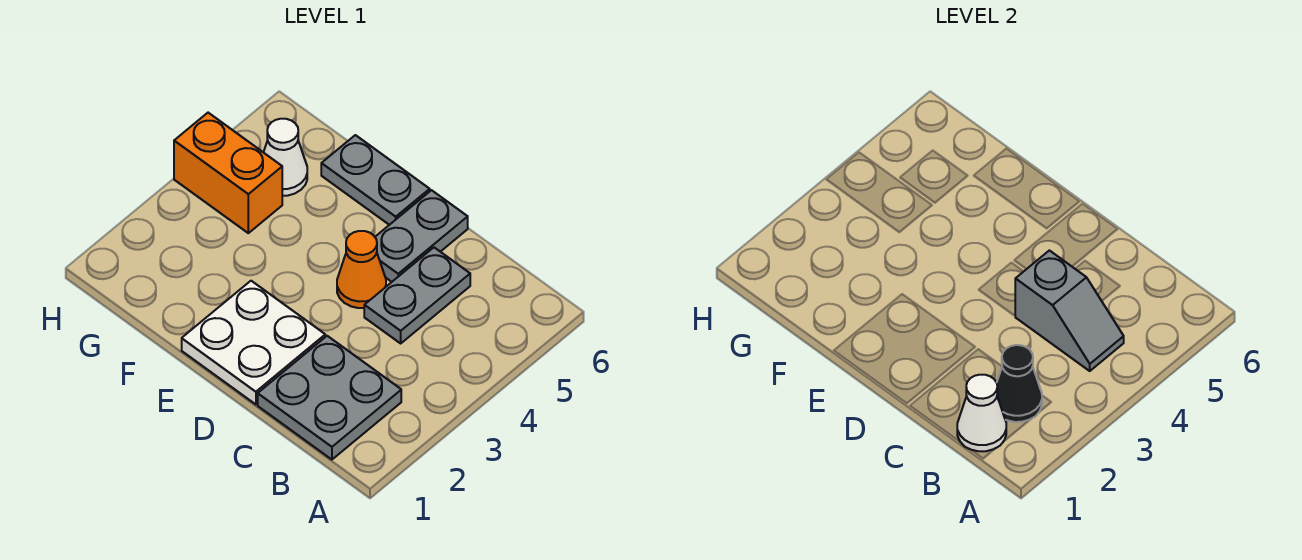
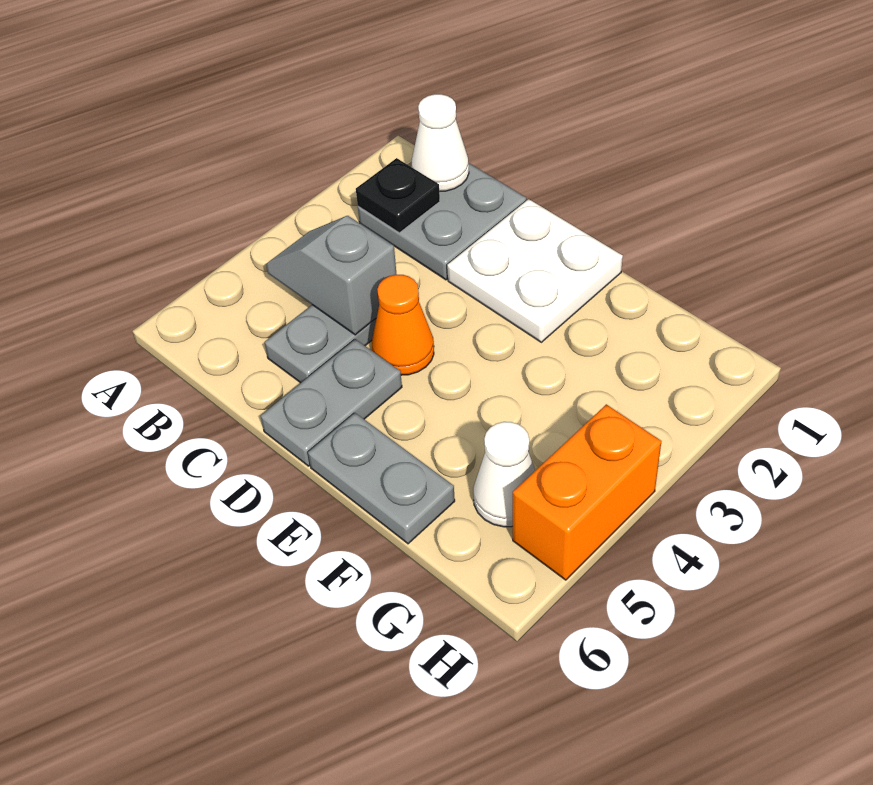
black cone B2 level 2 -> black plate B2 level 2
orange brick G4:H4 level 1 -> orange brick H4:H5 level 1

